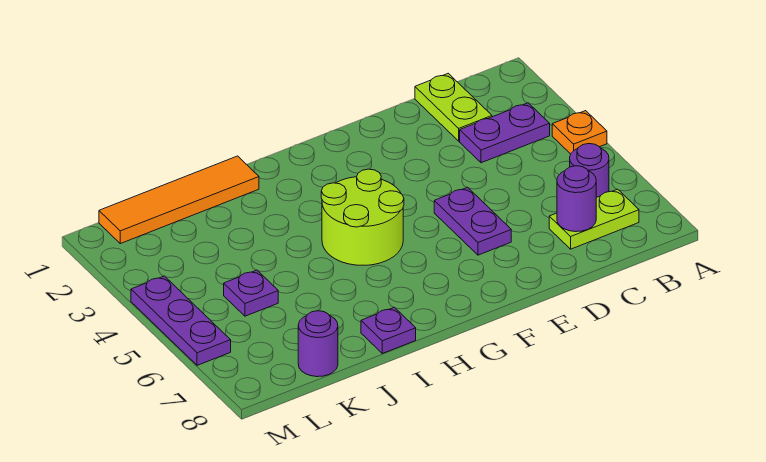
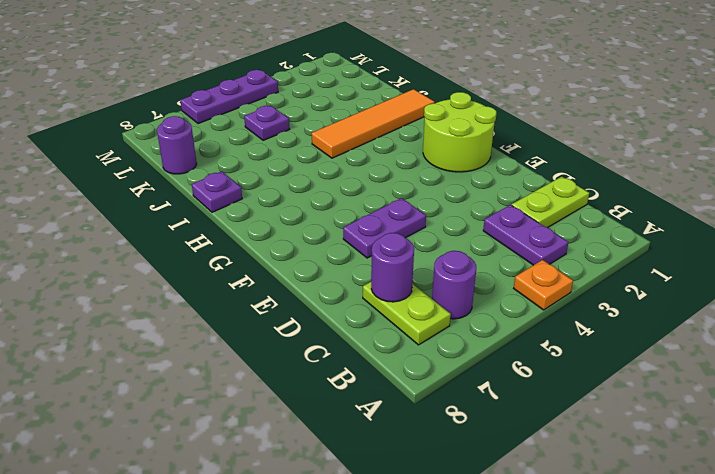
lime round brick G4:H5 level 1 -> lime round brick F1:G2 level 1
orange tile I1:L1 level 1 -> orange tile I1:I4 level 1

